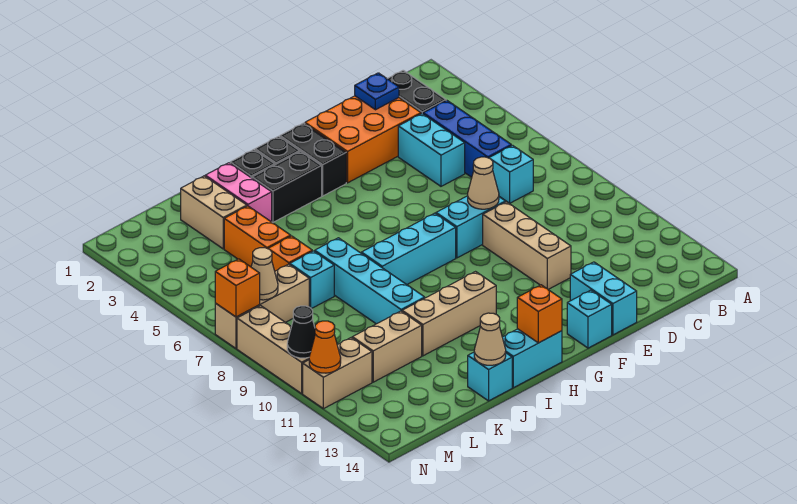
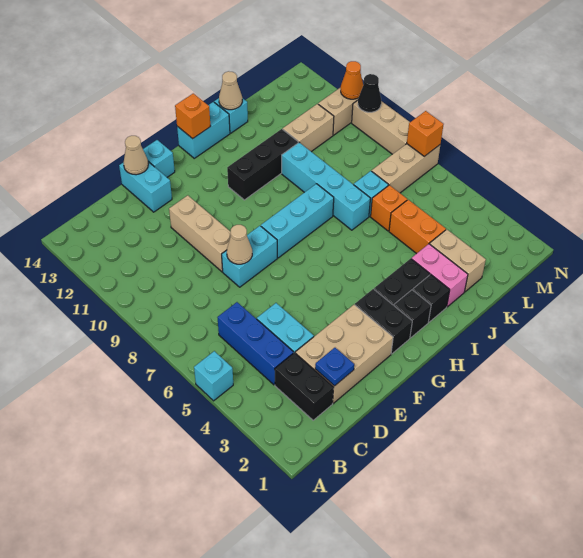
cyan brick C7 level 1 -> cyan brick A5 level 1
orange brick D2:F3 level 1 -> tan brick D2:F3 level 1
tan brick H11:J11 level 1 -> black brick H11:J11 level 1
tan cone M7 level 2 -> tan cone E14 level 2

